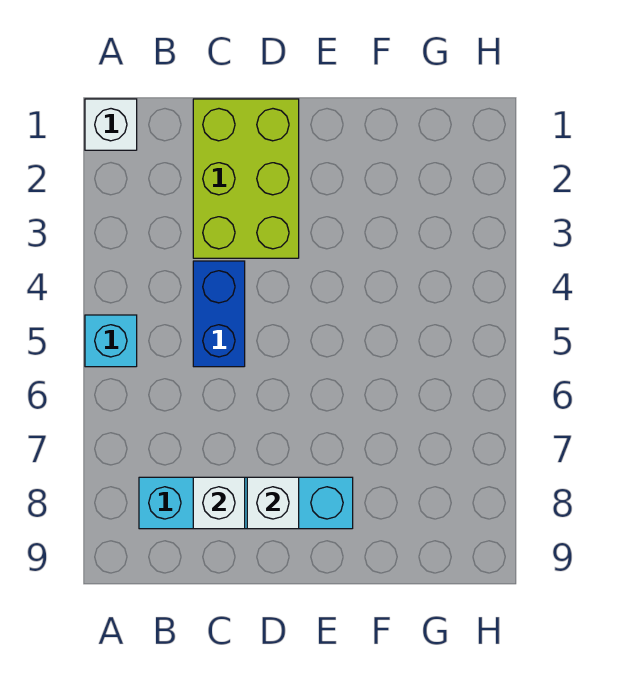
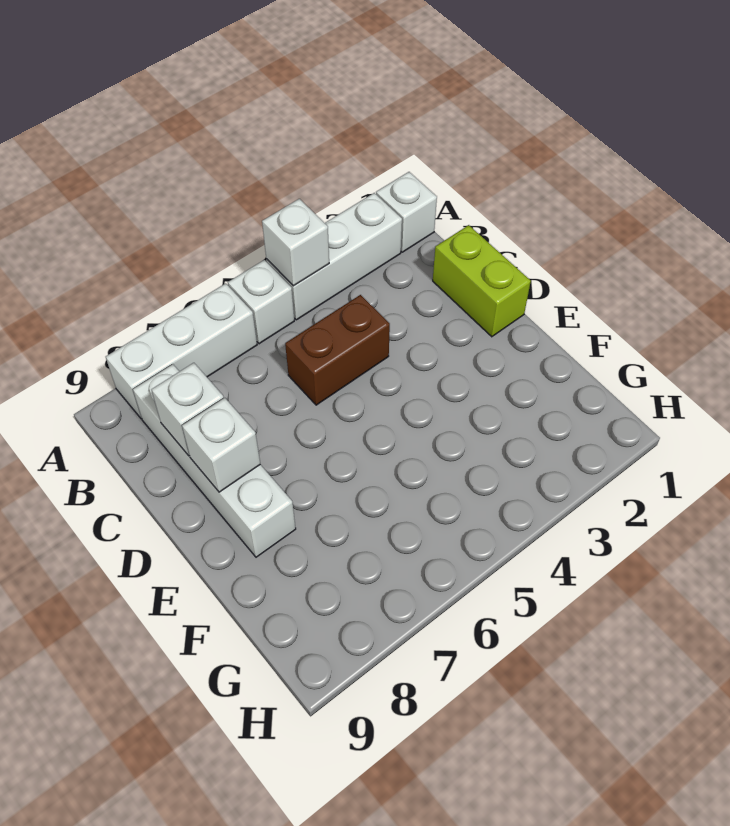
none -> white brick A2:A4 level 1
none -> white brick A4 level 2
cyan brick A5 level 1 -> white brick A5 level 1
none -> white brick A6:A8 level 1
cyan brick B8:E8 level 1 -> white brick B8:E8 level 1
lime brick C1:D3 level 1 -> lime brick C1:D1 level 1
blue brick C4:C5 level 1 -> brown brick C4:C5 level 1

